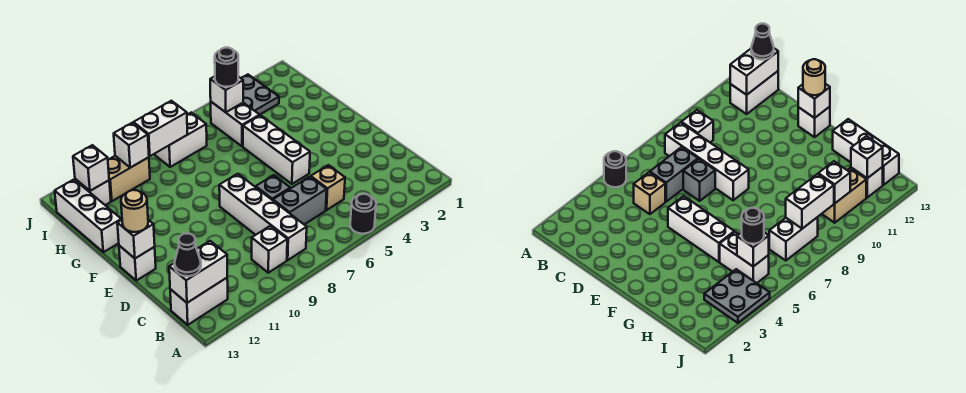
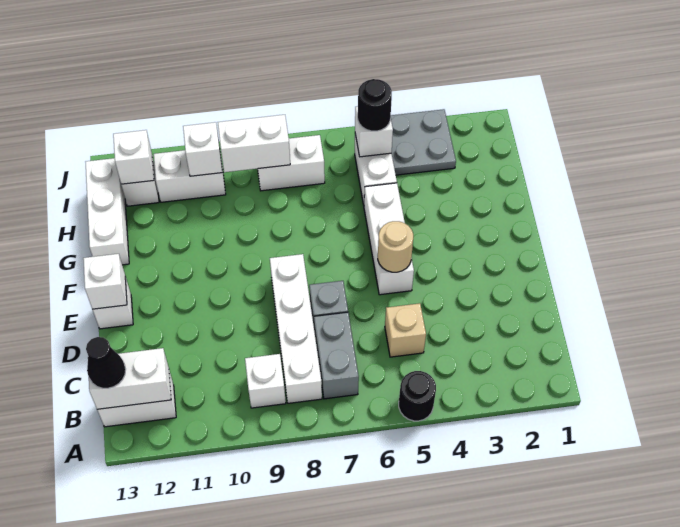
grey brick C6:C7 level 1 -> grey brick B7:C7 level 1
tan round brick E13 level 3 -> tan round brick E5 level 2
tan brick I10:I11 level 1 -> white brick I10:I11 level 1

